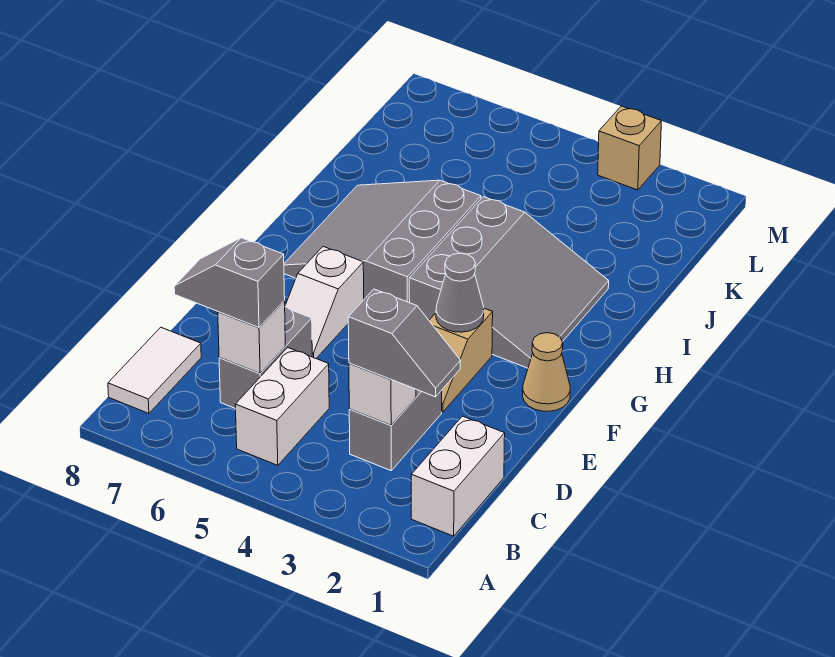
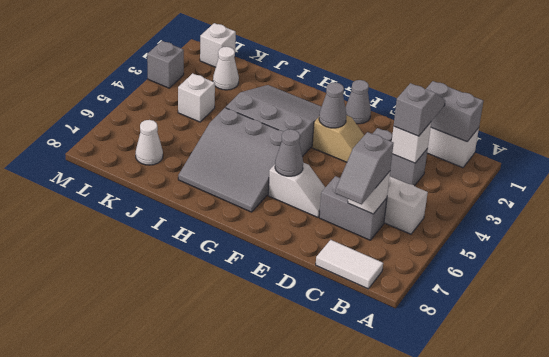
none -> grey brick B1:C1 level 2
tan cone F1 level 1 -> grey cone F1 level 1
none -> grey cone F6 level 2
none -> white cone K2 level 1
none -> white brick K4 level 1
none -> white cone K7 level 1
none -> white brick L1 level 1
tan brick M3 level 1 -> grey brick M3 level 1

